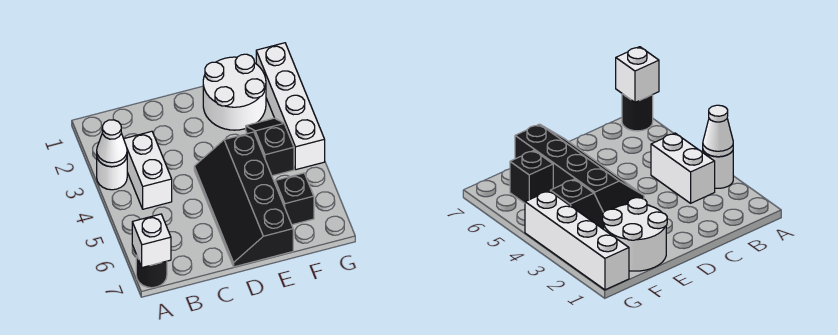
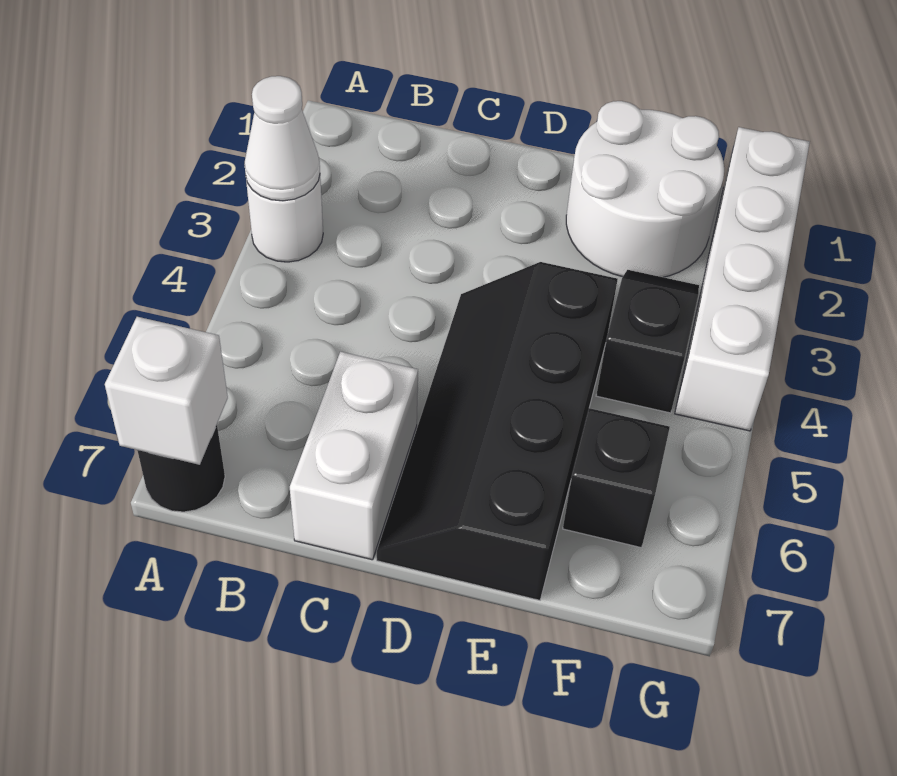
white brick B3:B4 level 1 -> white brick C6:C7 level 1

